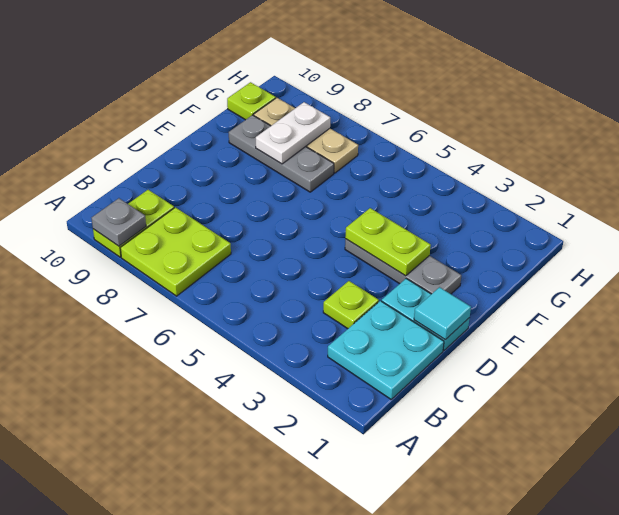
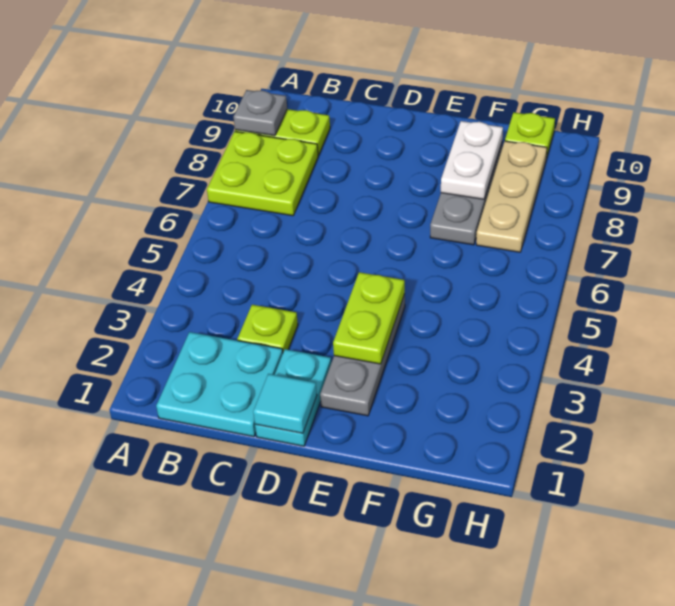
white plate F8:G8 level 2 -> white plate F8:F9 level 2

